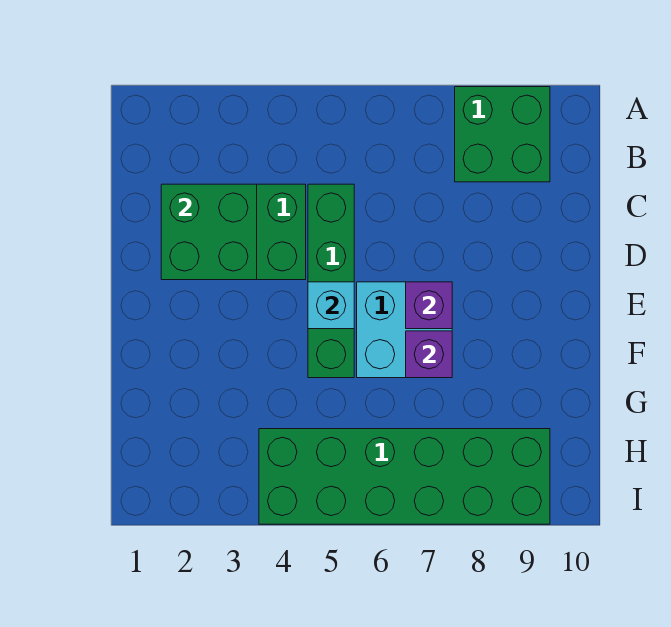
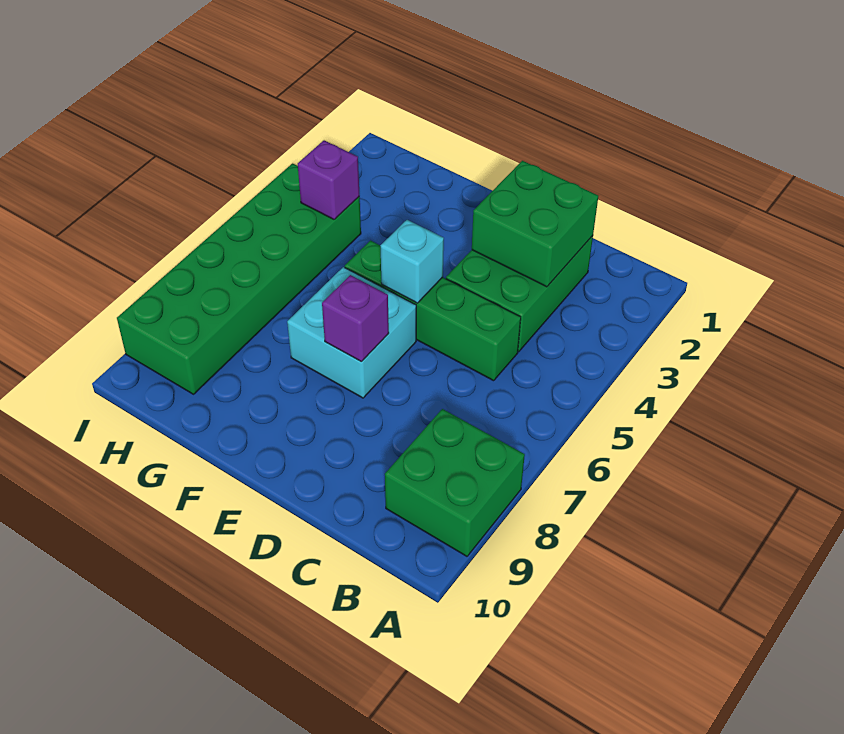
purple brick F7 level 2 -> purple brick H4 level 2

